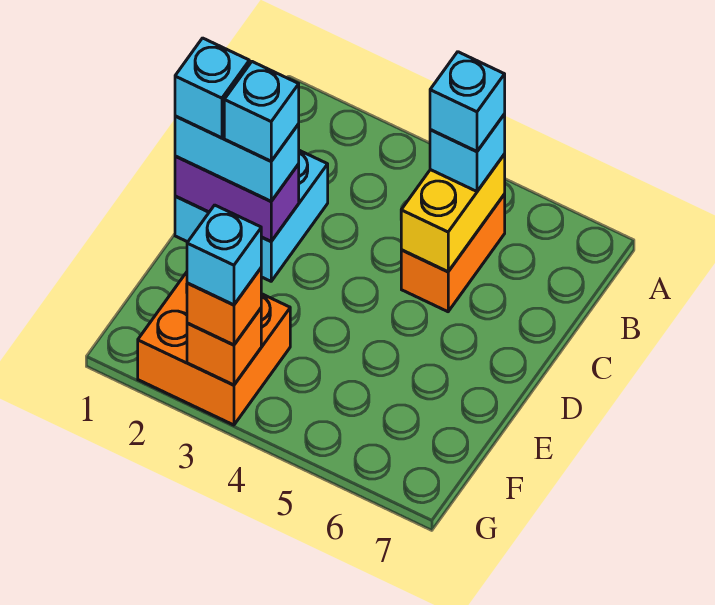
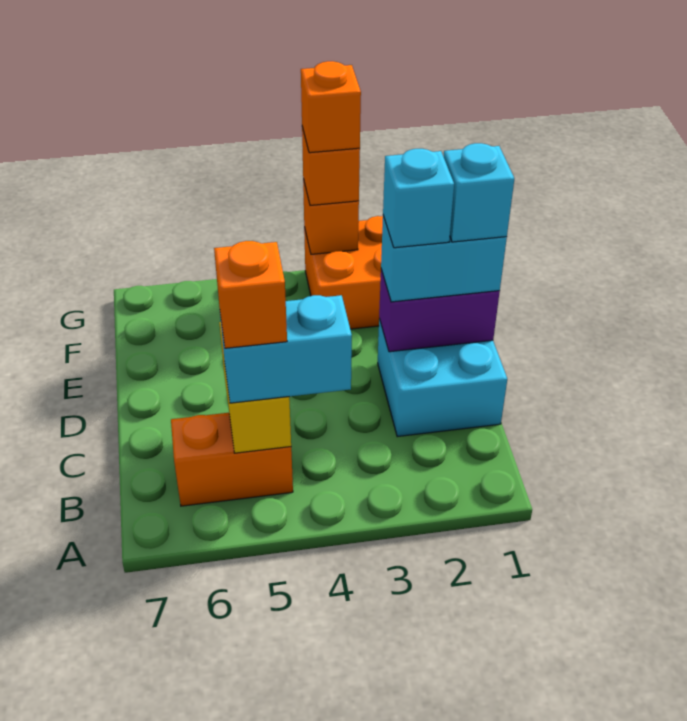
orange brick B5:C5 level 1 -> orange brick B5:B6 level 1
cyan brick B5 level 3 -> cyan brick B4:B5 level 3
cyan brick B5 level 4 -> orange brick B5 level 4
cyan brick G3 level 4 -> orange brick G3 level 4

